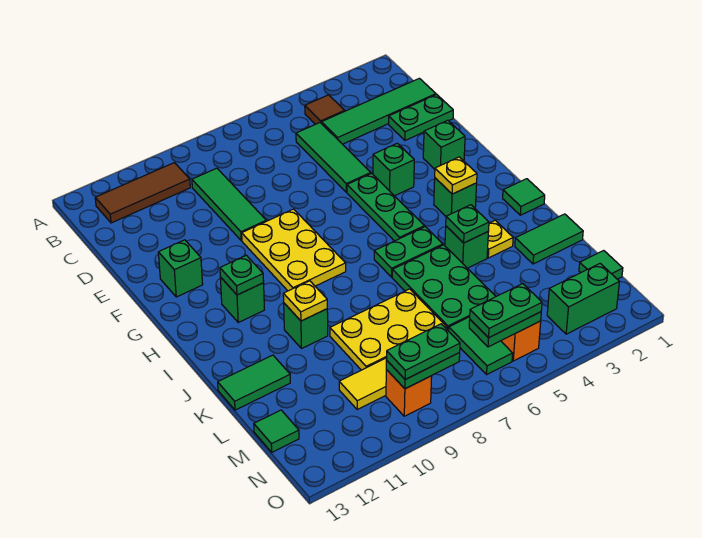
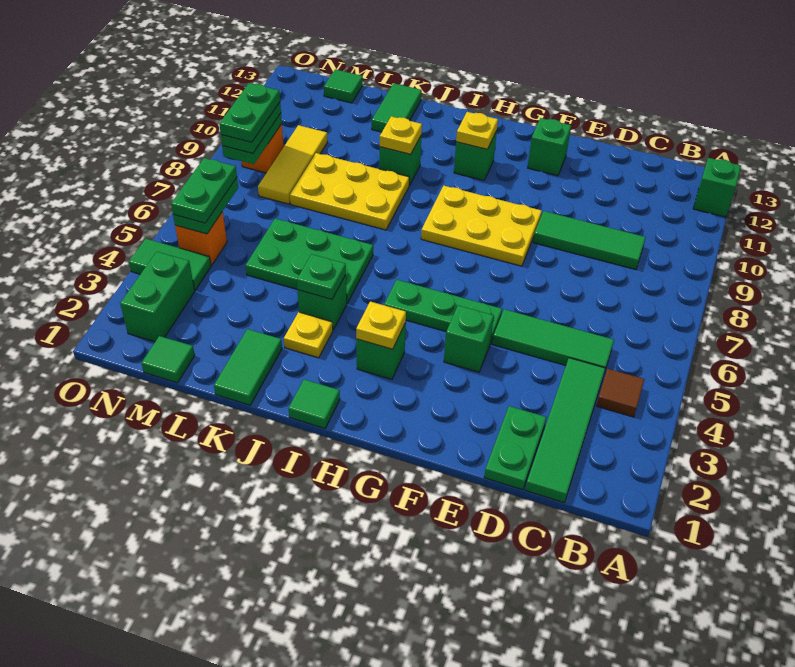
brown tile B10:B12 level 1 -> none
green brick F2 level 1 -> green brick A12 level 1
green plate H11 level 2 -> yellow plate H11 level 2
green plate I5:I6 level 1 -> green plate N8:N9 level 4
yellow plate K7:L9 level 1 -> yellow plate J8:L9 level 1
green tile M6:N6 level 1 -> green tile N4:O4 level 1

